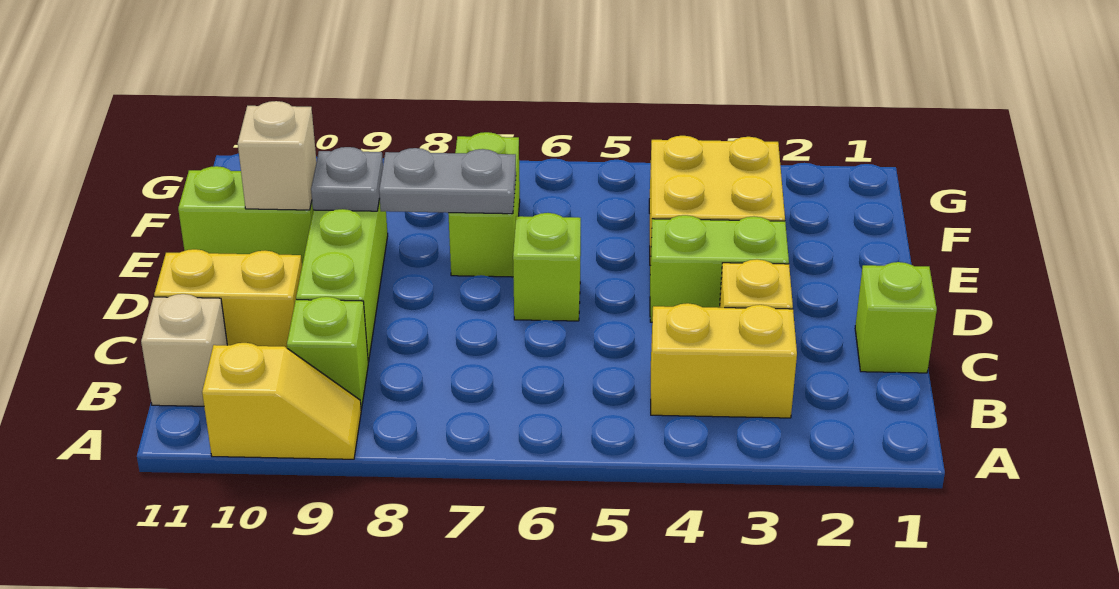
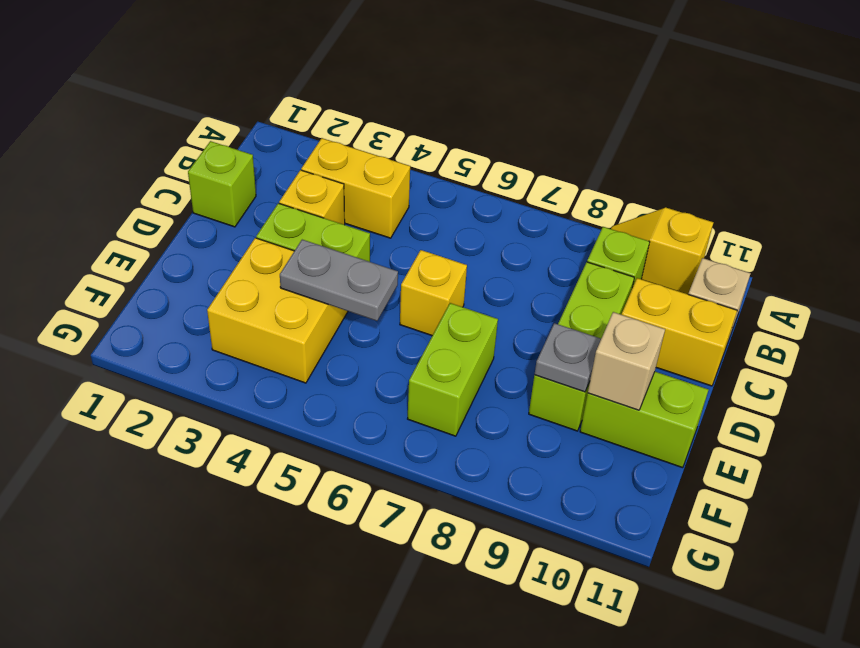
lime brick D6 level 1 -> yellow brick D6 level 1
grey plate E7:E8 level 2 -> grey plate E4:E5 level 2

